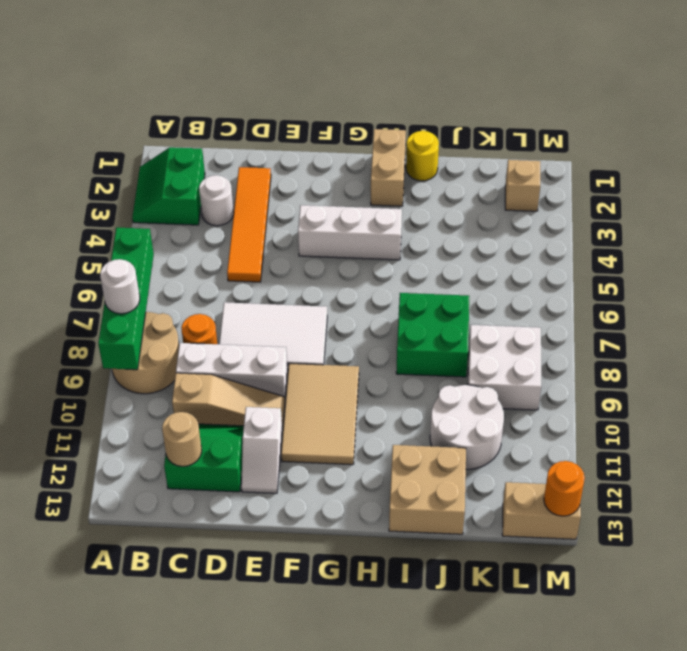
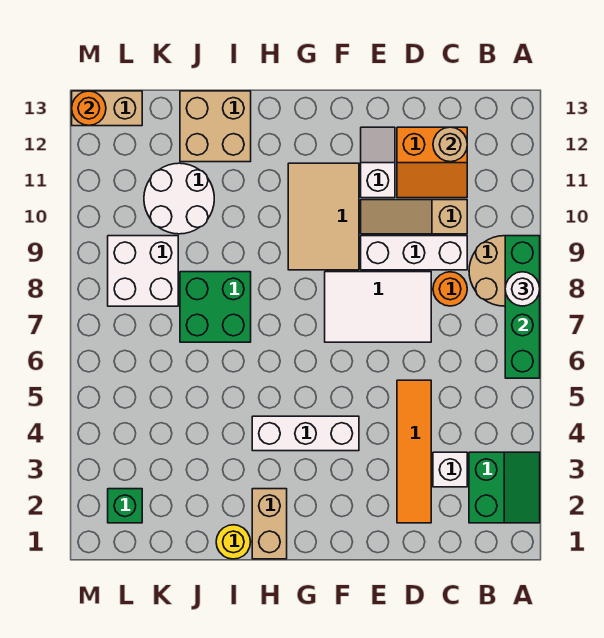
white round brick C3 level 1 -> white brick C3 level 1
green slope C11:D12 level 1 top 12 -> orange slope C11:D12 level 1 top 12
tan brick L2 level 1 -> green brick L2 level 1

